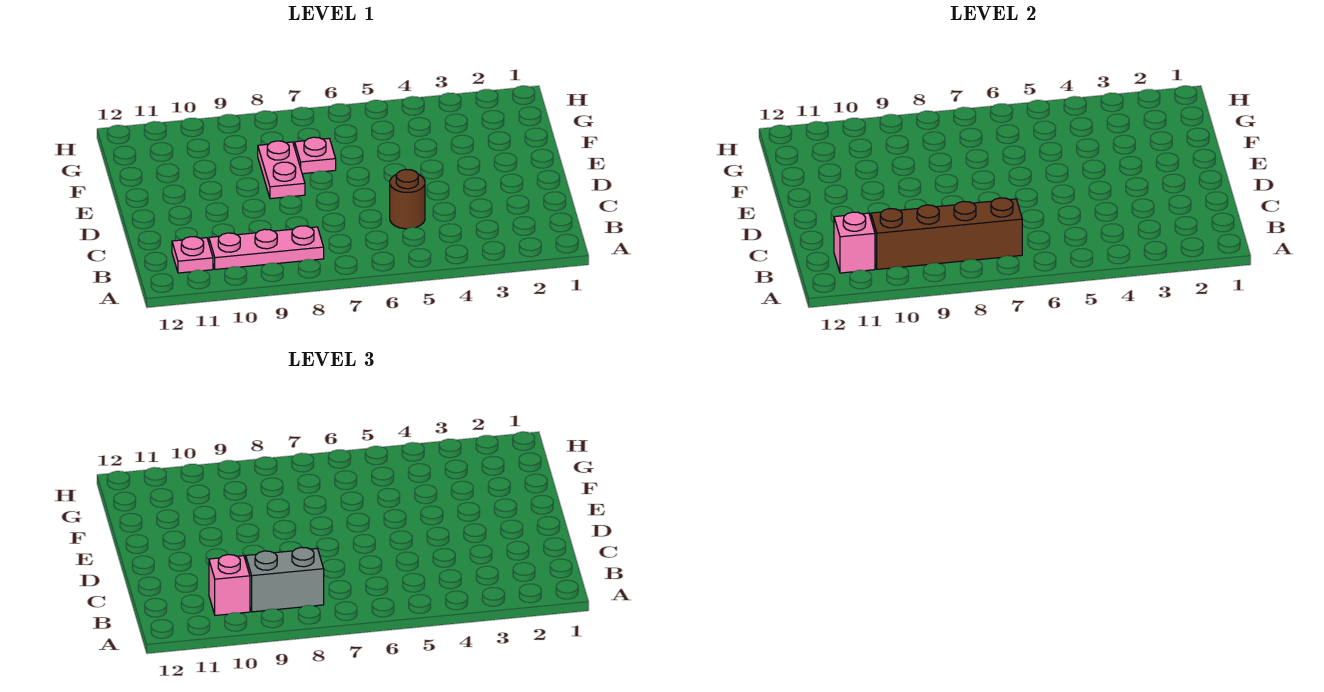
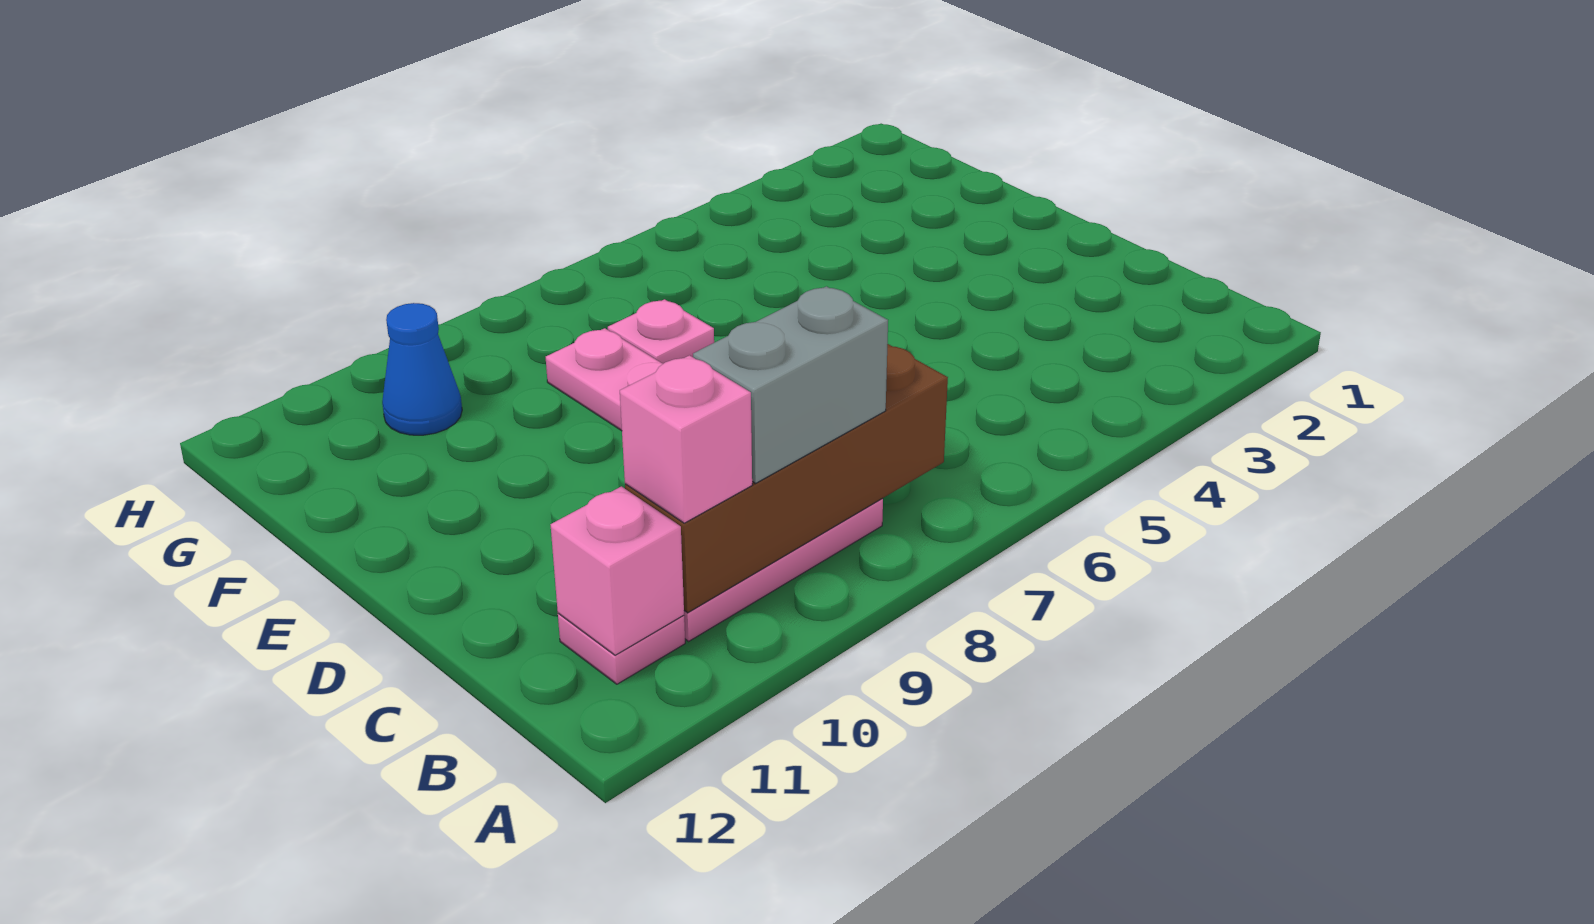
brown round brick C5 level 1 -> none
none -> blue cone G10 level 1

